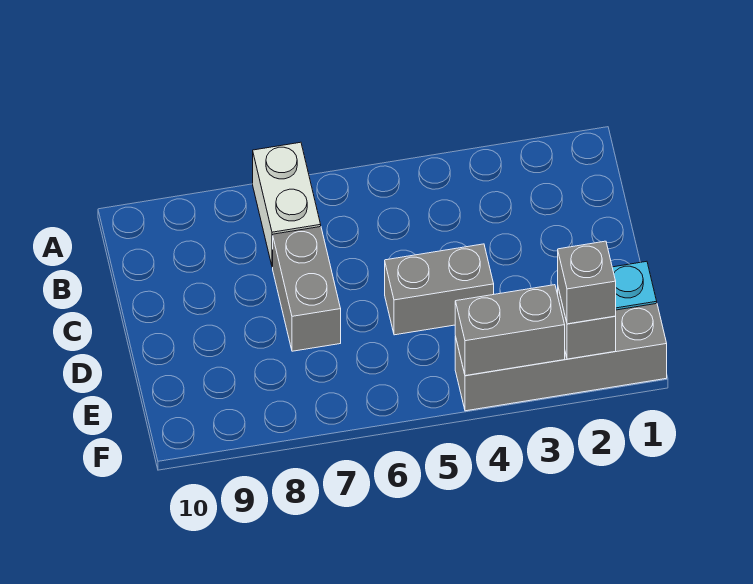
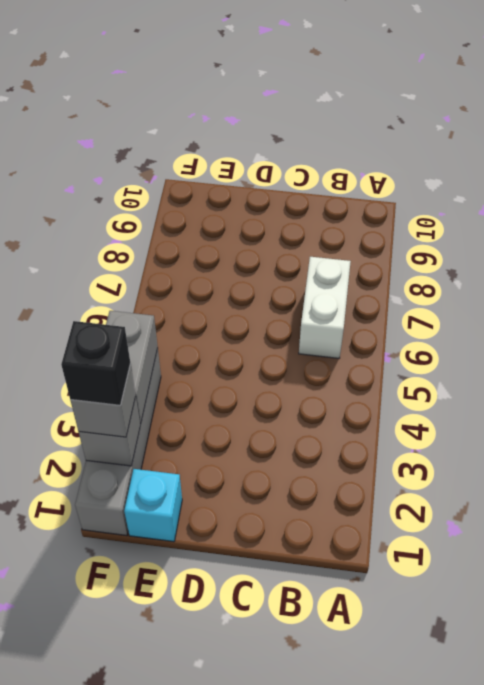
white brick A7:B7 level 1 -> white brick B6:B7 level 1
grey brick C7:D7 level 1 -> none
grey brick D4:D5 level 1 -> none
none -> black brick F2 level 4

